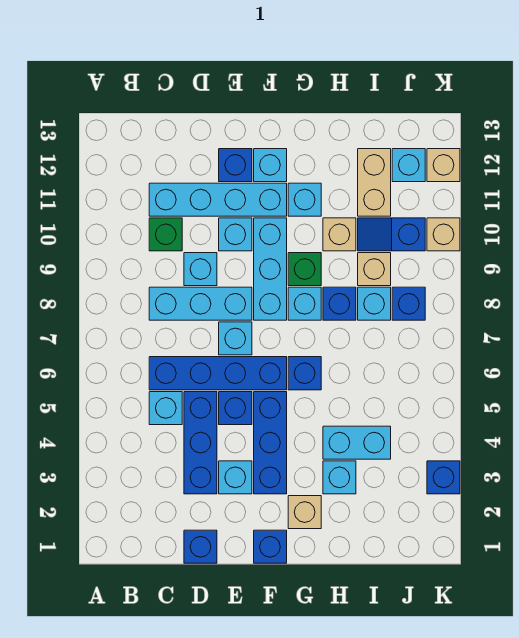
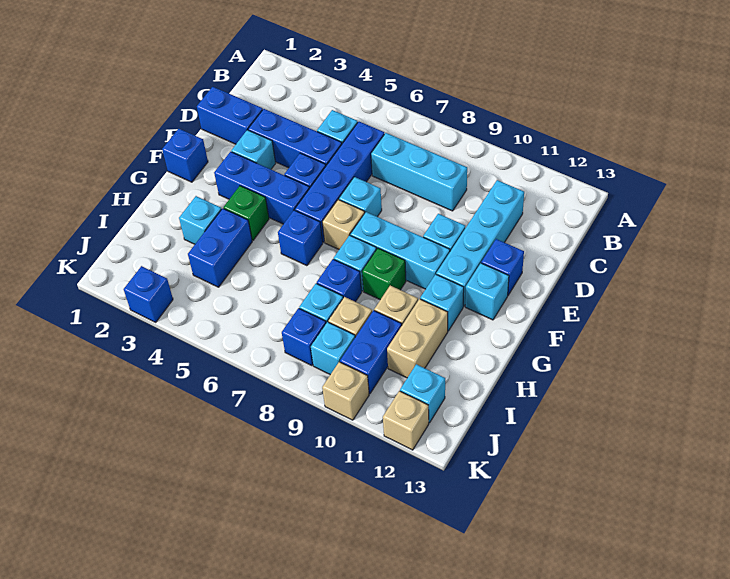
cyan brick C8:E8 level 1 -> cyan brick C7:C9 level 1
green brick C10 level 1 -> green brick G4 level 1
blue brick D1 level 1 -> blue brick D1:D2 level 1
cyan brick D9 level 1 -> cyan brick J9 level 1
tan brick G2 level 1 -> tan brick F7 level 1
cyan brick H4:I4 level 1 -> blue brick H4:I4 level 1
blue slope I10:J10 level 1 top J -> blue brick I10:J10 level 1
tan brick I11:I12 level 1 -> tan brick H11:I11 level 1

